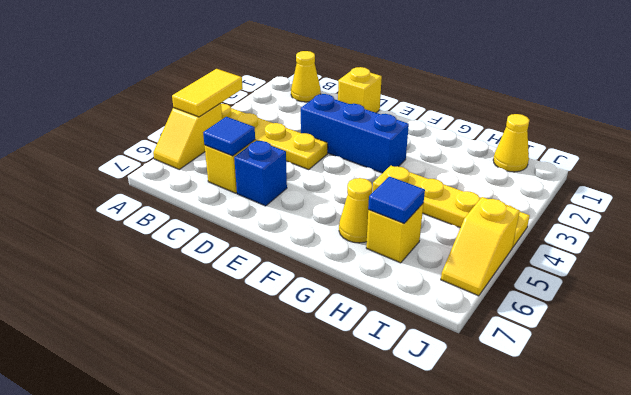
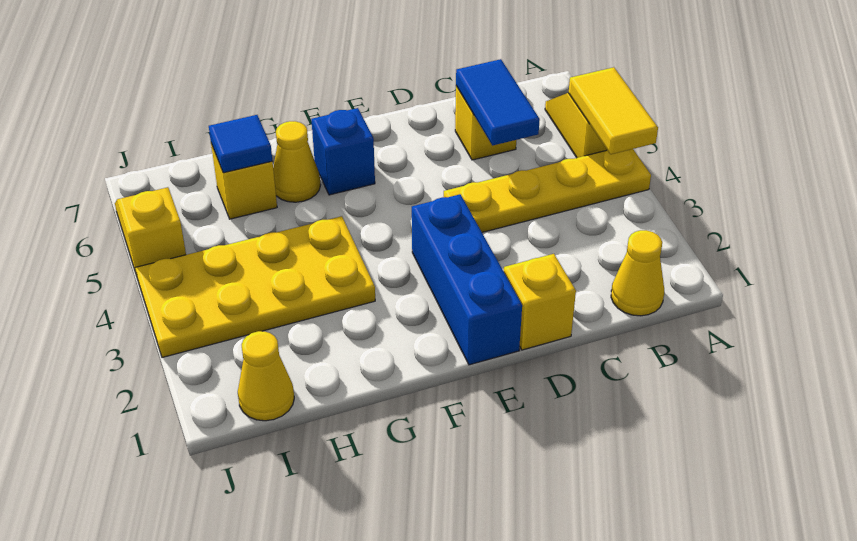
blue tile C6 level 2 -> blue tile C5:C6 level 2
blue brick D3:F3 level 1 -> blue brick E1:E3 level 1
blue brick D6 level 1 -> blue brick F6 level 1
yellow plate G4:J4 level 1 -> yellow plate G3:J4 level 1

